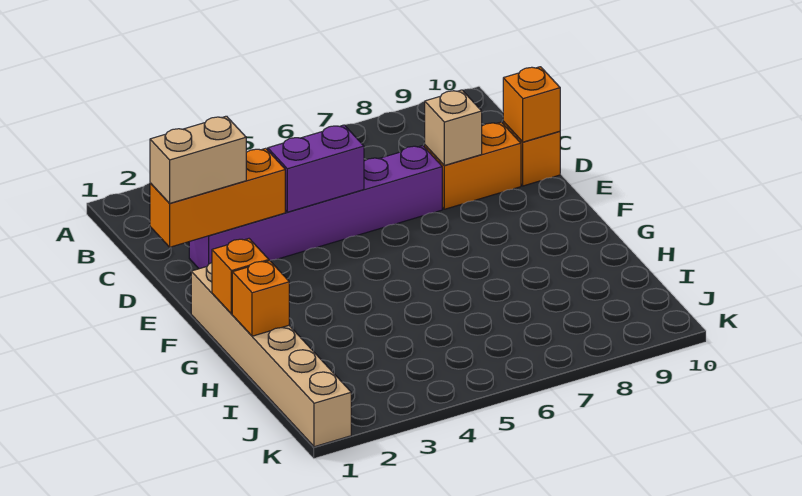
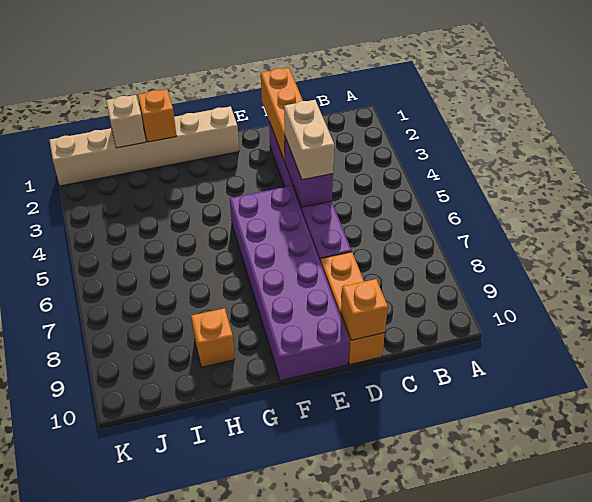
tan brick D1:D2 level 3 -> tan brick D4:D5 level 3
tan brick D8 level 2 -> tan brick I1 level 2
none -> purple brick E5:F10 level 1
orange brick G1 level 2 -> orange brick H9 level 1

